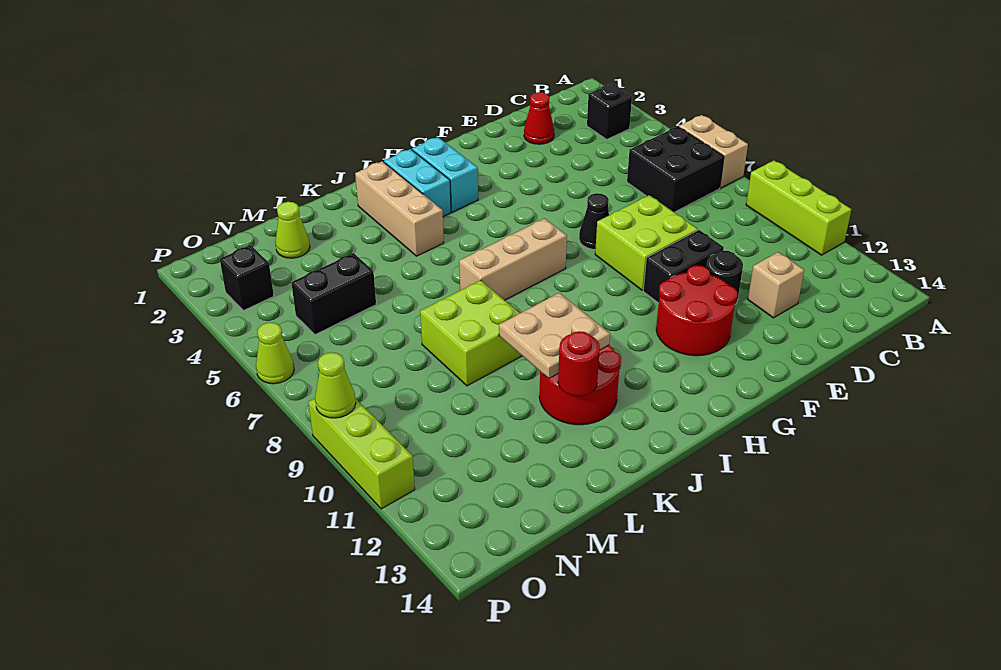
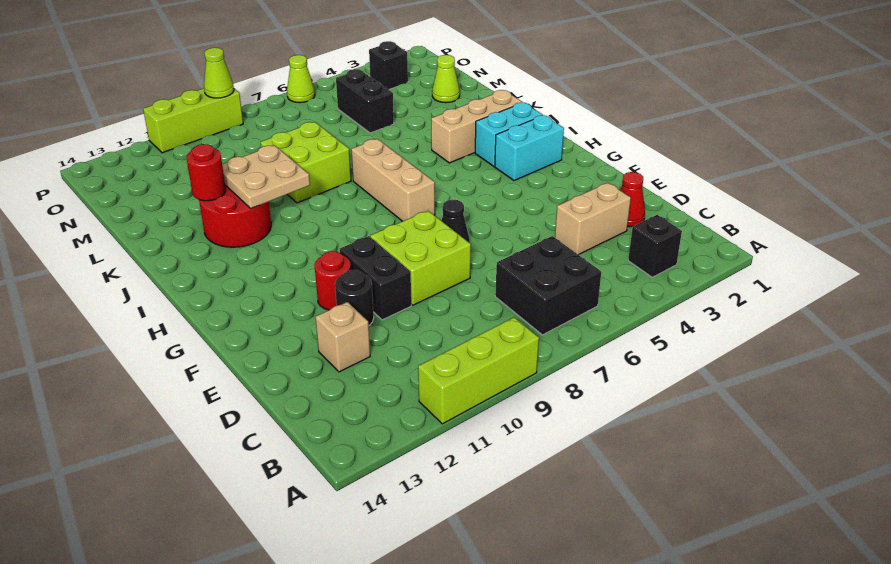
tan brick A6:A7 level 1 -> tan brick D3:D4 level 1
red round brick F11:G12 level 1 -> red round brick F11 level 1

